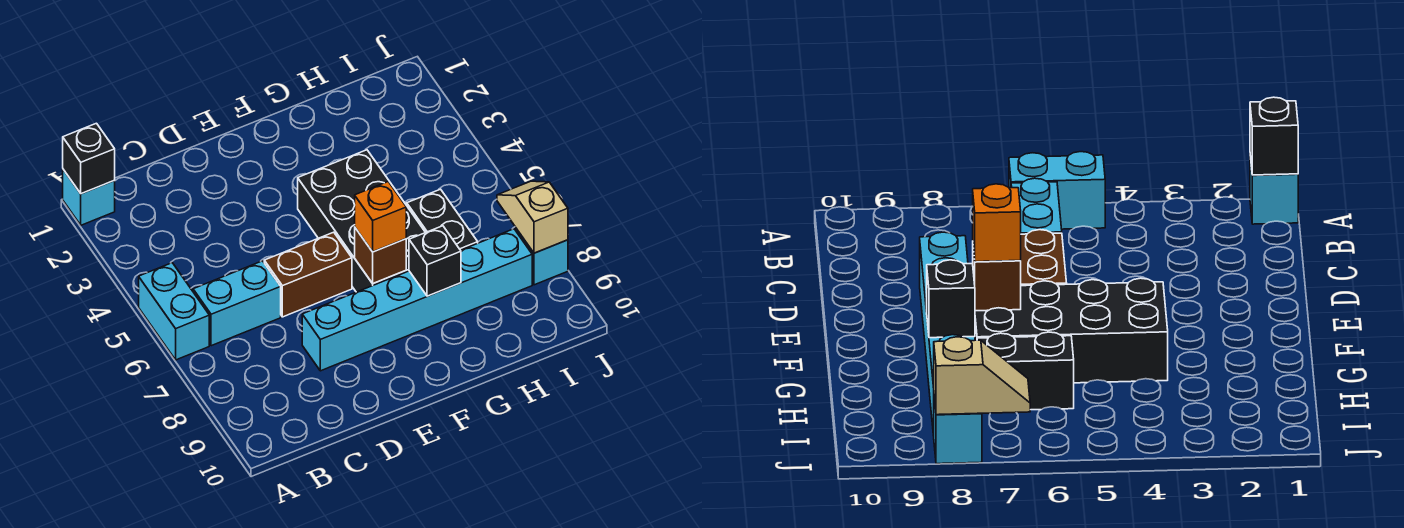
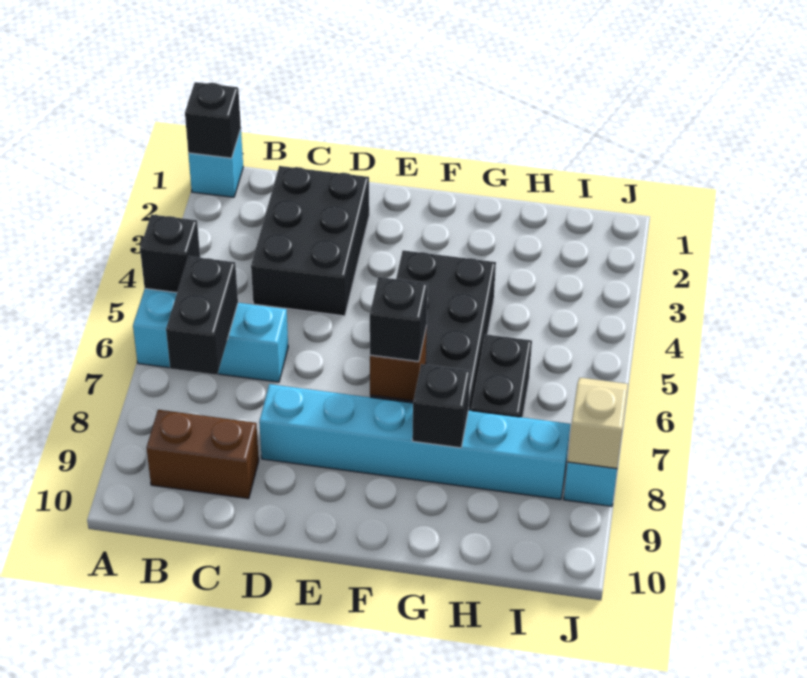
none -> black brick A5 level 2
none -> black brick B6:B7 level 2
none -> black brick C2:D4 level 1
brown brick D6:E6 level 1 -> brown brick B9:C9 level 1
orange brick F7 level 3 -> black brick F7 level 3

